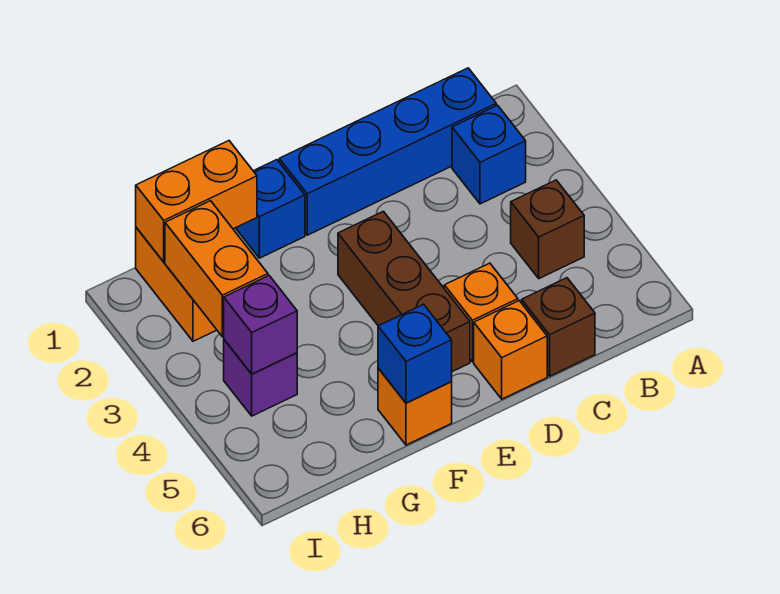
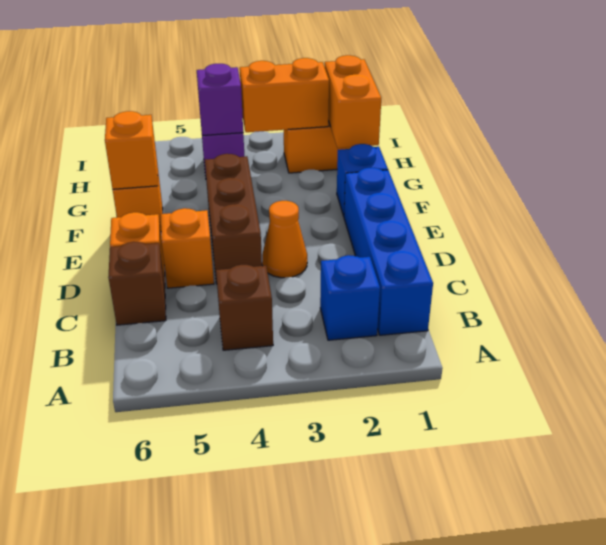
none -> orange cone D3 level 1
brown brick E3:E5 level 1 -> brown brick D4:F4 level 1
blue brick F6 level 2 -> orange brick F6 level 2

